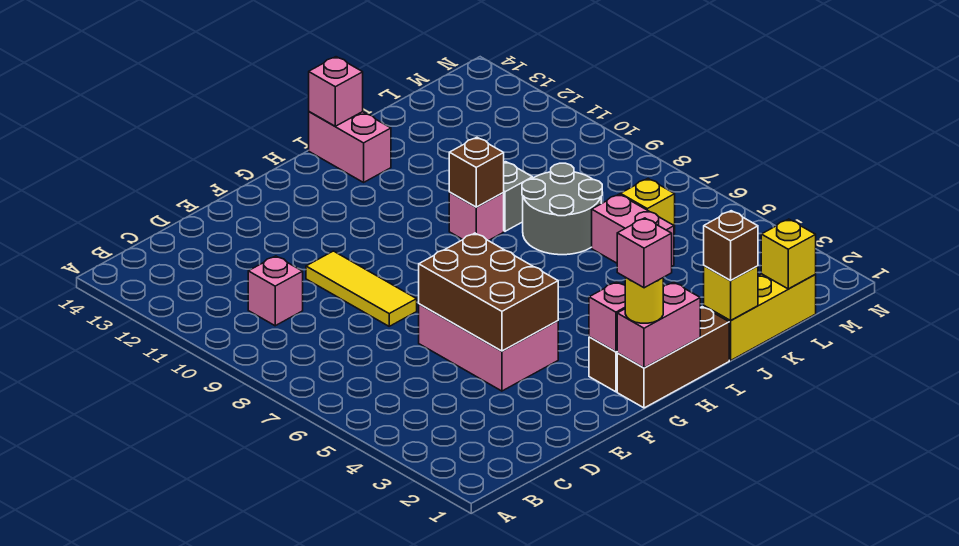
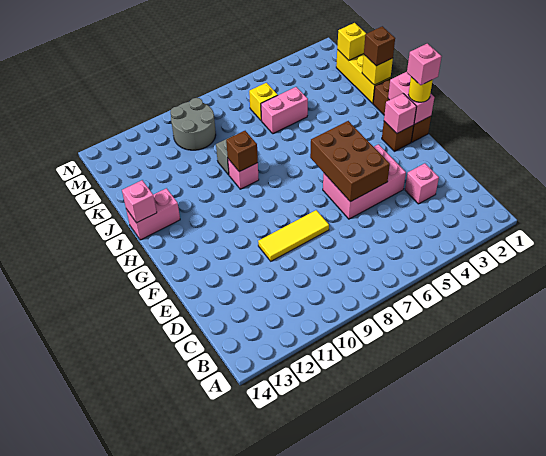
pink brick C10 level 1 -> pink brick D3 level 1
brown brick E4:F6 level 2 -> brown brick E5:G6 level 2
grey round brick J7:K8 level 1 -> grey round brick L9:M10 level 1

